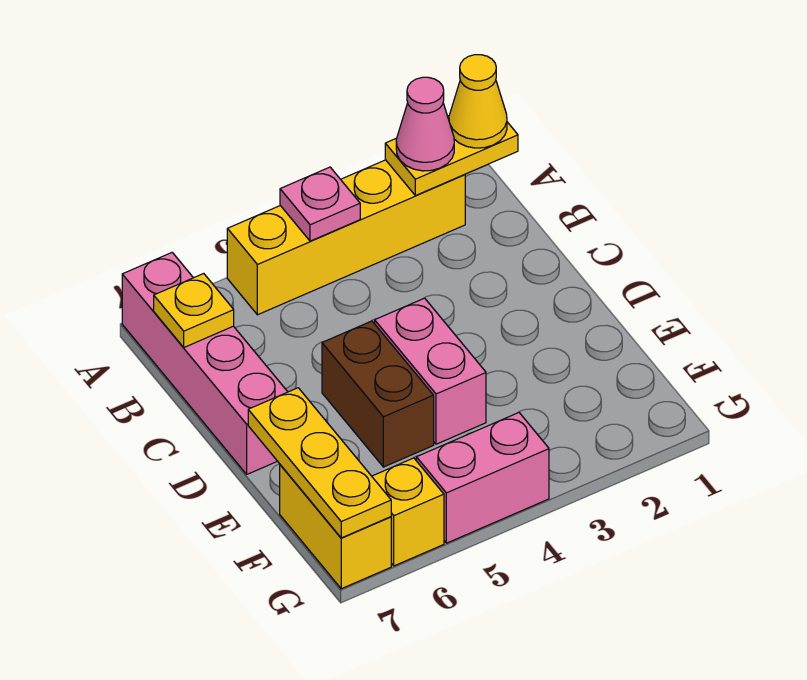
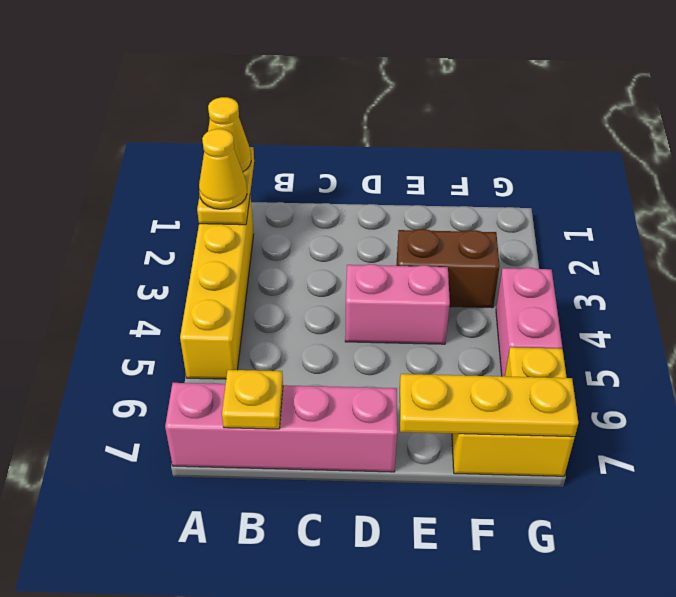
pink cone A2 level 3 -> yellow cone A2 level 3
pink plate A4 level 2 -> none
brown brick D5:E5 level 1 -> brown brick E3:F3 level 1

